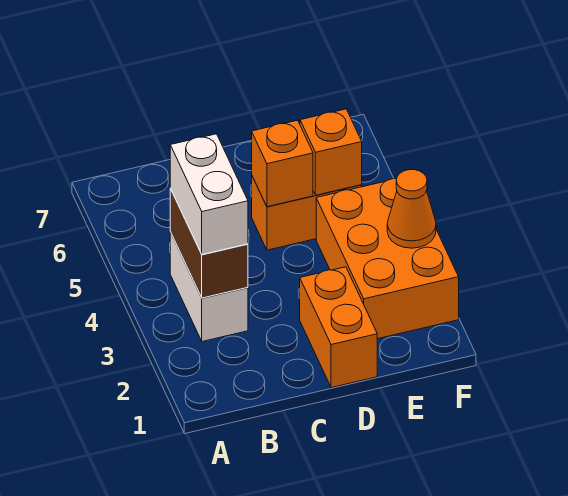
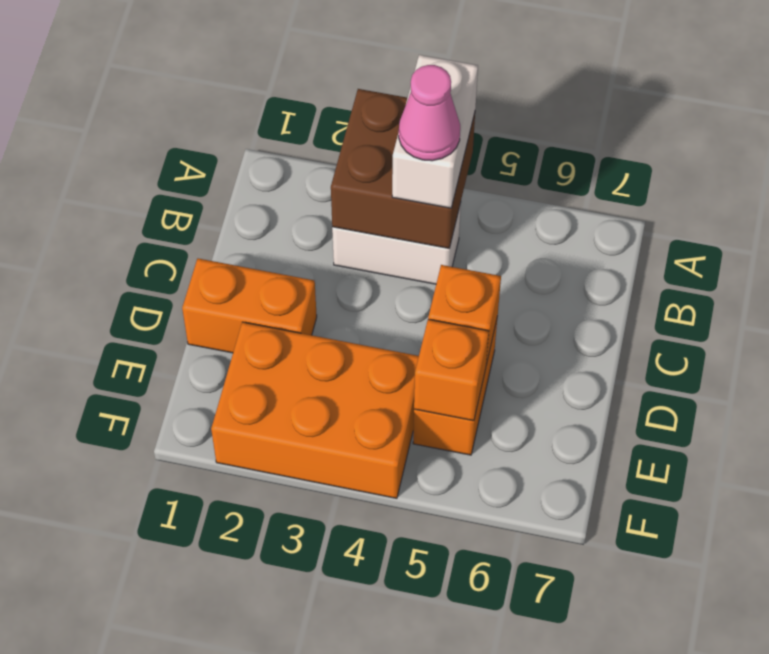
brown brick B3:B4 level 2 -> brown brick A3:B4 level 2
white brick B3:B4 level 3 -> white brick A4:B4 level 3
none -> pink cone B4 level 4
orange cone F3 level 2 -> none

